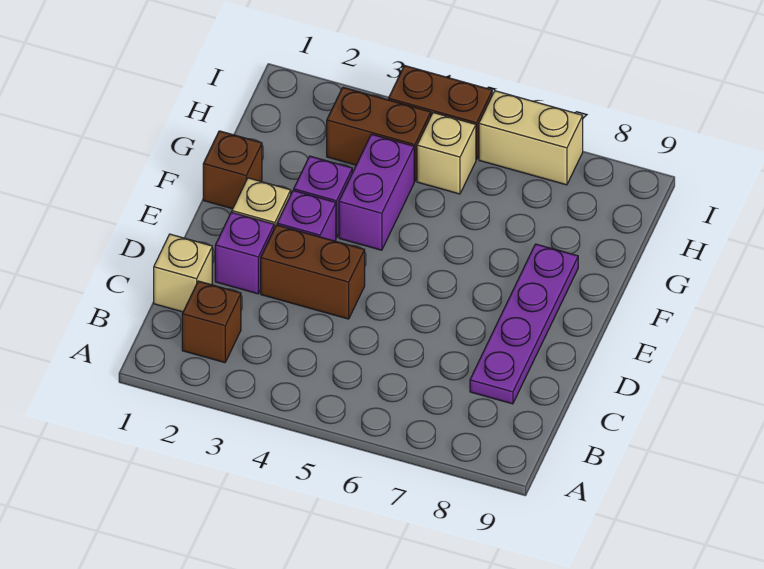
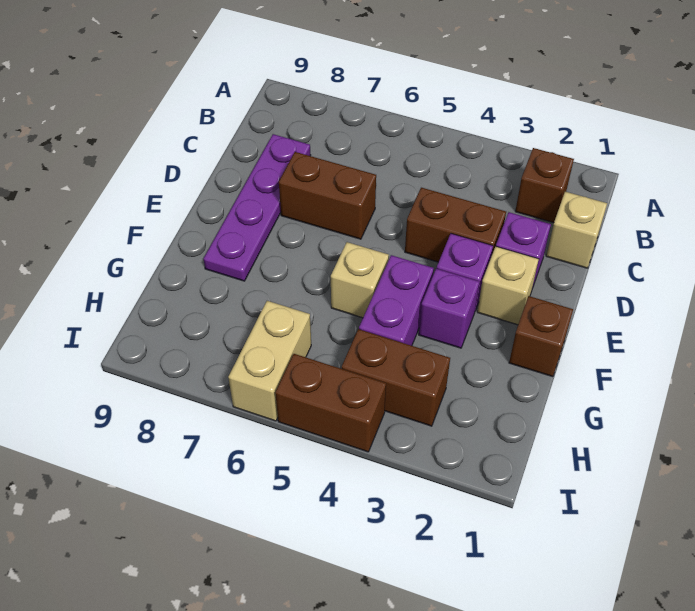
none -> brown brick D6:D7 level 1
tan brick H5 level 1 -> tan brick F5 level 1
tan brick I6:I7 level 1 -> tan brick H6:I6 level 1

